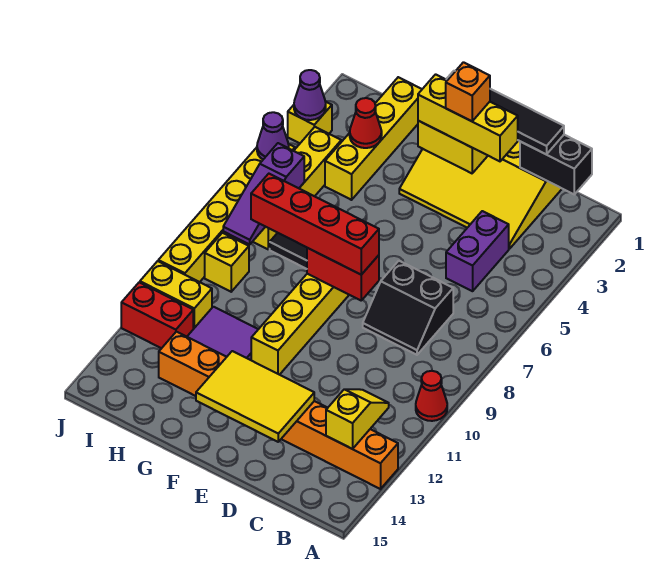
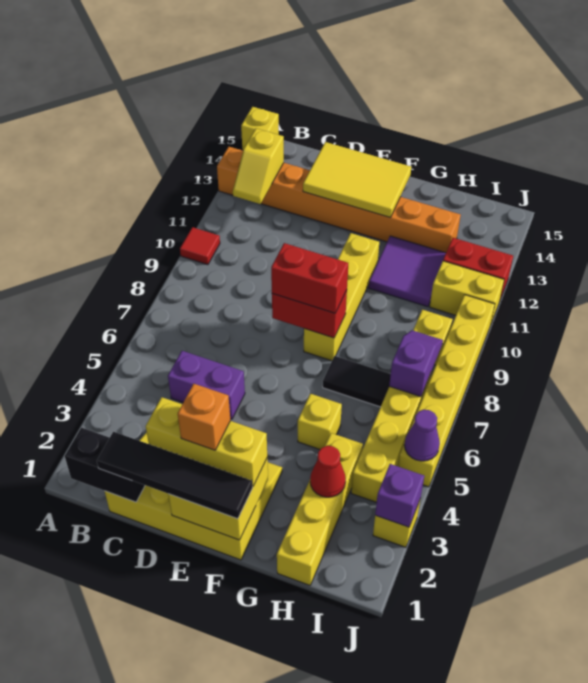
red cone A10 level 1 -> red tile A10 level 1
none -> yellow brick A15 level 1
purple brick C4:C5 level 1 -> purple brick C5:D5 level 1
black slope C7:D8 level 1 top 7 -> none
red brick E8:H8 level 3 -> red brick E8:F8 level 3
none -> yellow brick G5 level 1
purple slope I6:I8 level 2 top 6 -> purple slope I7:I8 level 2 top 7
purple cone J3 level 2 -> purple brick J3 level 2

